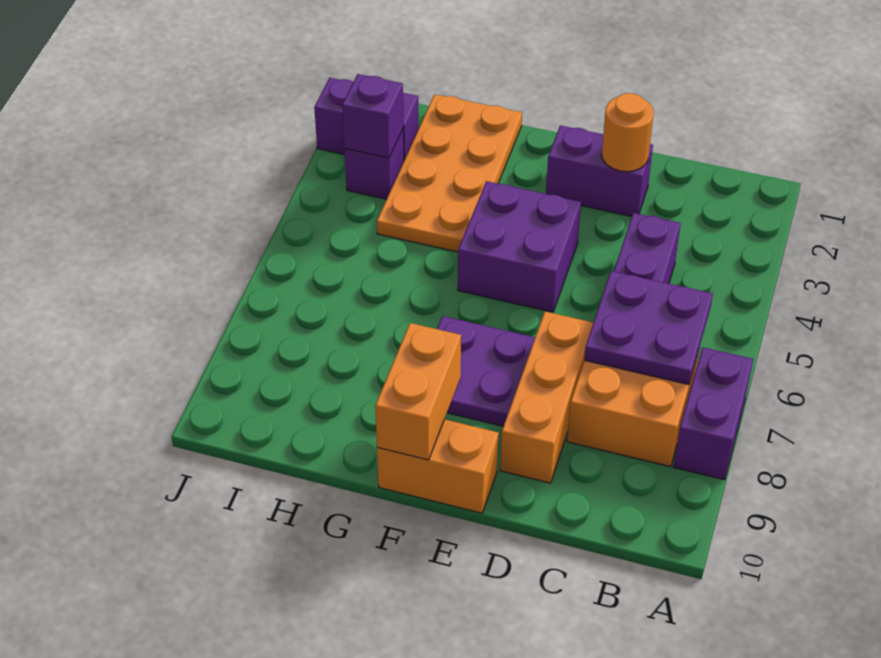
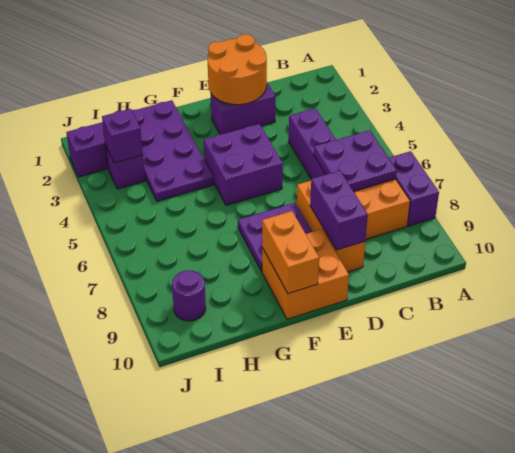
orange round brick D2 level 2 -> orange round brick D1:E2 level 2
none -> purple brick D8:D9 level 2
orange brick E10:F10 level 1 -> orange brick E9:F10 level 1
orange plate G1:H4 level 1 -> purple plate G1:H4 level 1
none -> purple round brick I9 level 1

